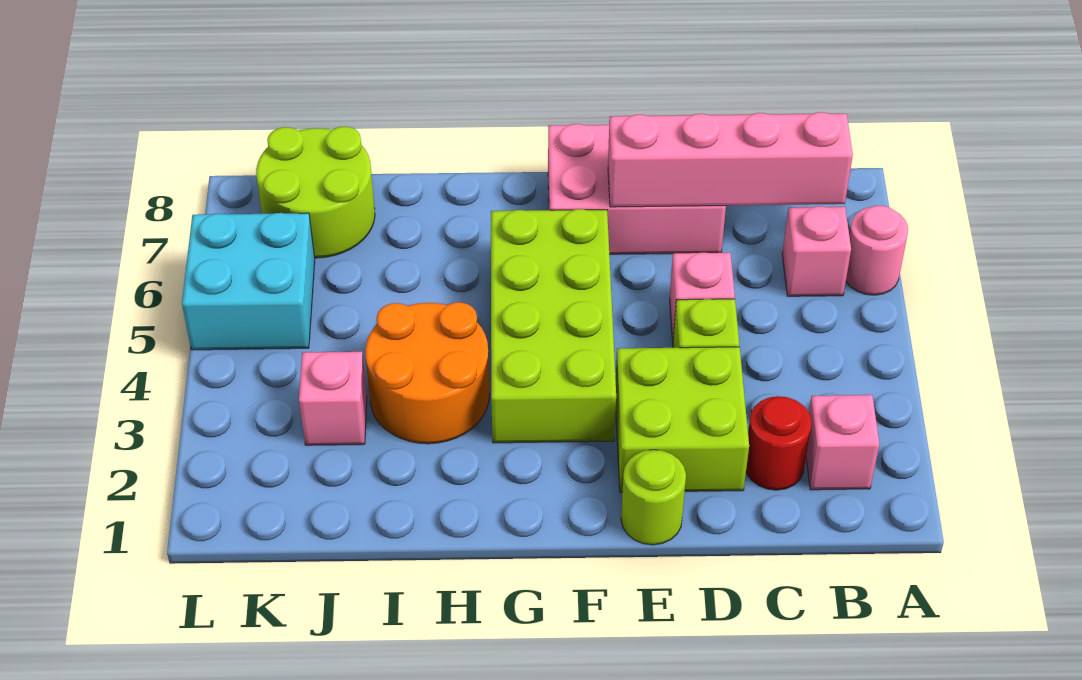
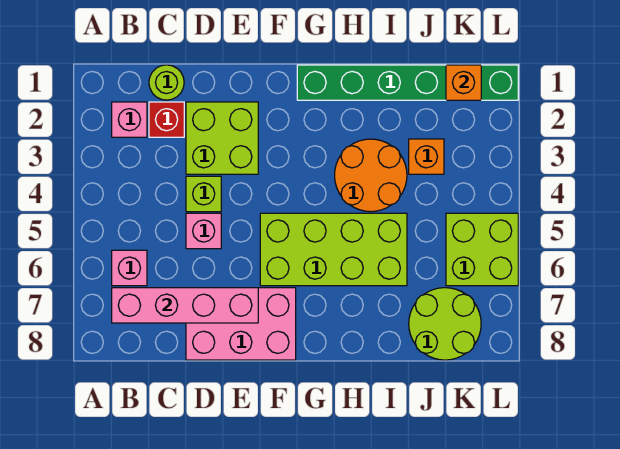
pink round brick A6 level 1 -> none
red round brick C2 level 1 -> red brick C2 level 1
lime round brick E1 level 1 -> lime round brick C1 level 1
lime brick F3:G6 level 1 -> lime brick F5:I6 level 1
none -> green brick G1:L1 level 1
pink brick J3 level 1 -> orange brick J3 level 1
none -> orange brick K1 level 2
cyan brick K5:L6 level 1 -> lime brick K5:L6 level 1

